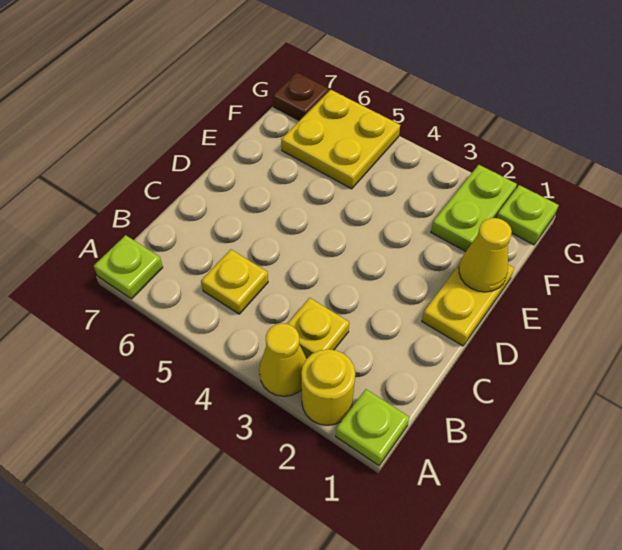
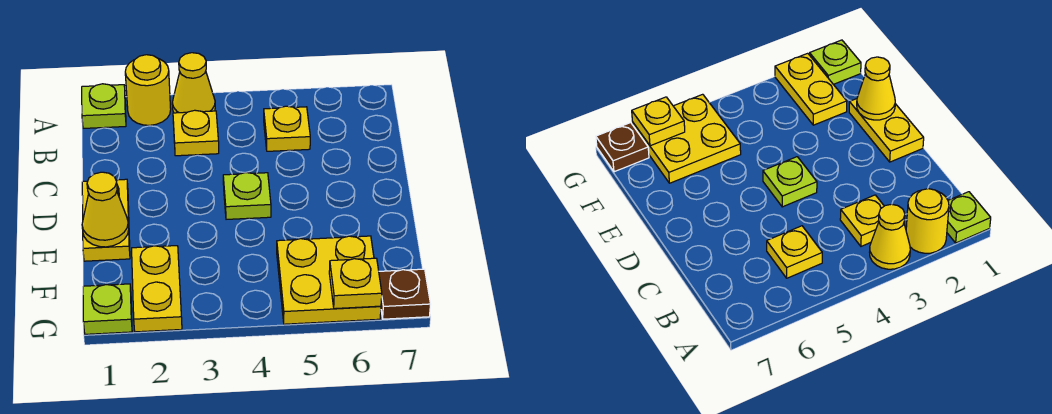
lime plate A7 level 1 -> lime plate D4 level 1
lime plate F2:G2 level 1 -> yellow plate F2:G2 level 1
none -> yellow plate G6 level 2

